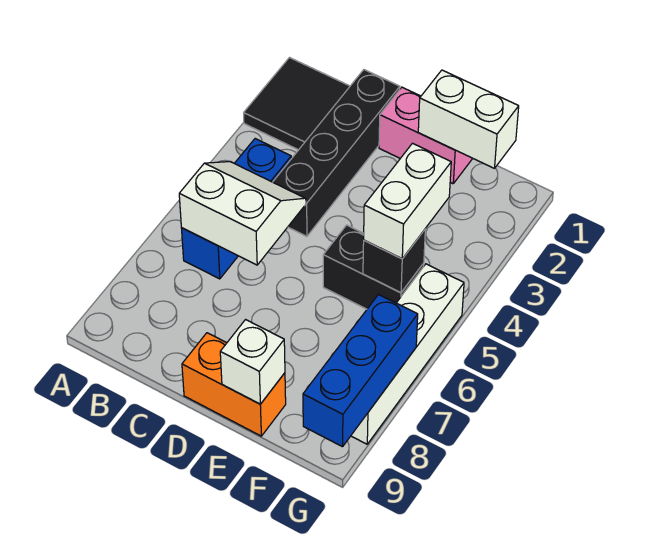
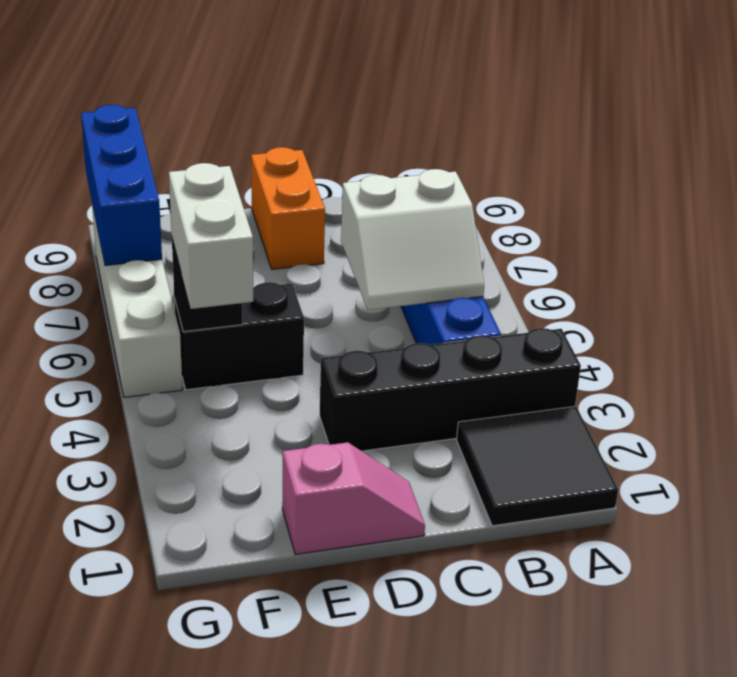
black brick C1:C4 level 1 -> black brick A3:D3 level 1
pink brick D1:E1 level 1 -> pink slope D1:E1 level 1 top E
orange brick D9:E9 level 1 -> orange brick D8:D9 level 1
white brick E1:F1 level 2 -> none
white brick E9 level 2 -> none

